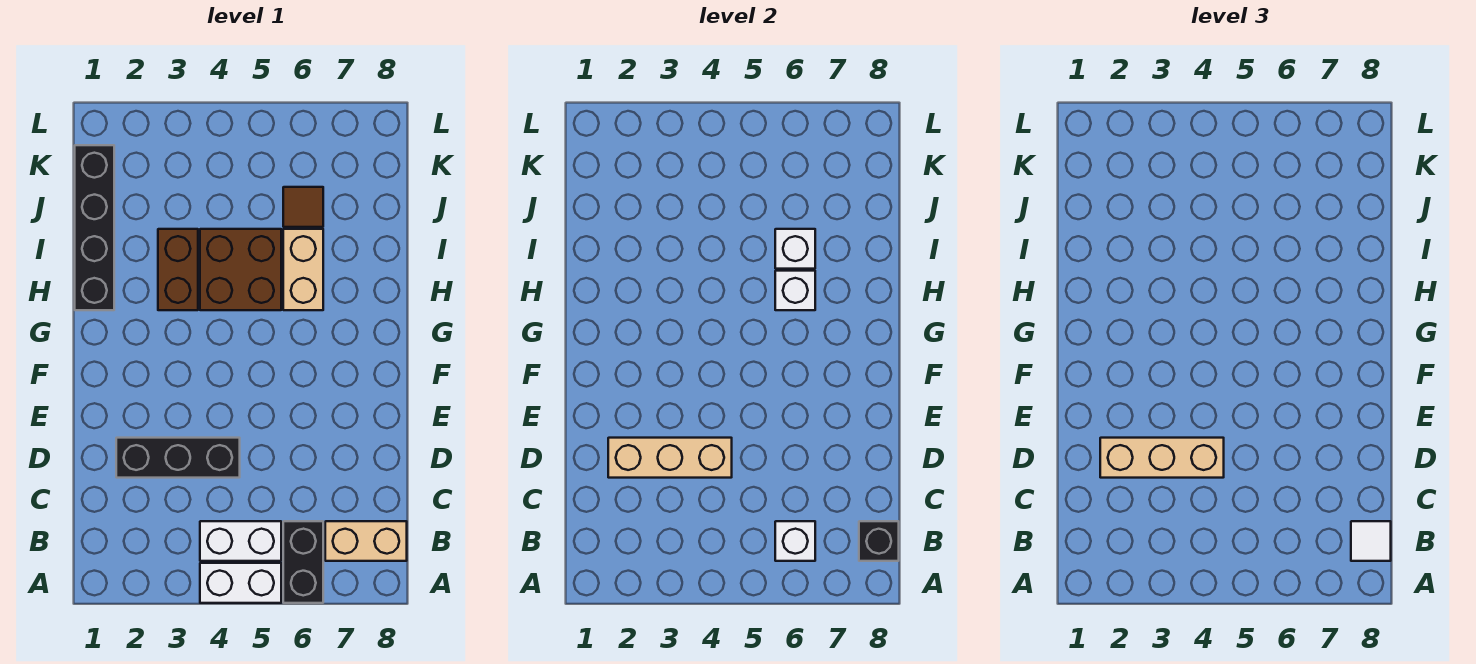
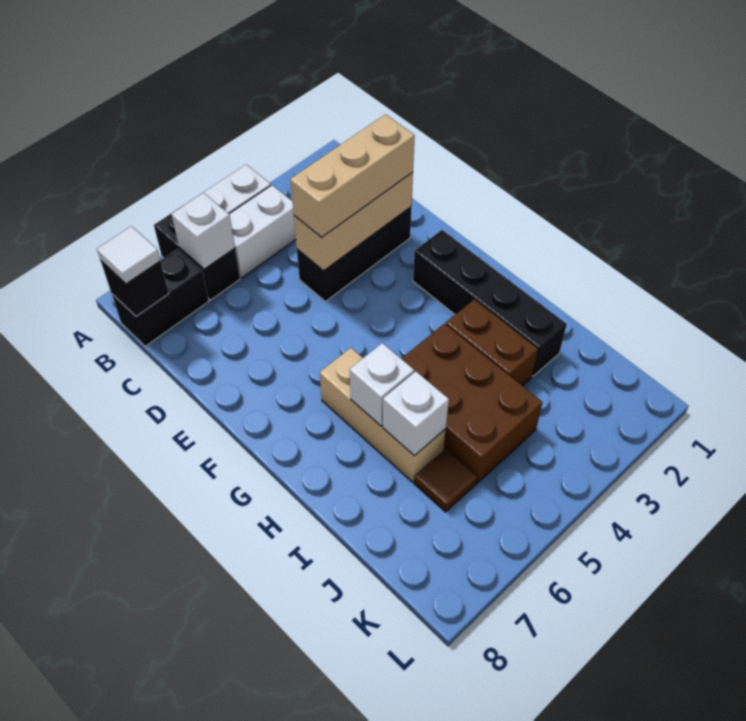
tan brick B7:B8 level 1 -> black brick B7:B8 level 1
black brick H1:K1 level 1 -> black brick F2:I2 level 1
brown brick H4:I5 level 1 -> brown brick H4:J5 level 1
tan brick H6:I6 level 1 -> tan brick G6:I6 level 1

